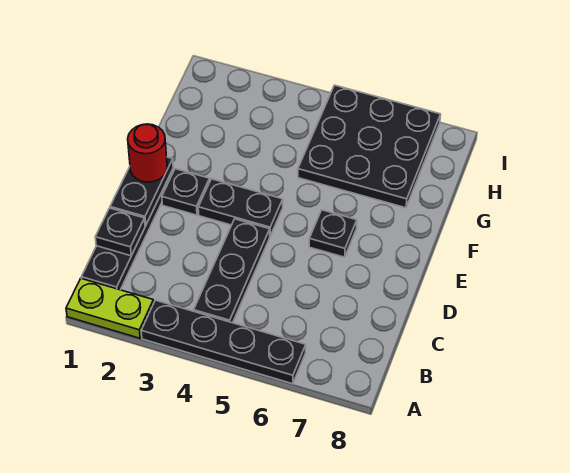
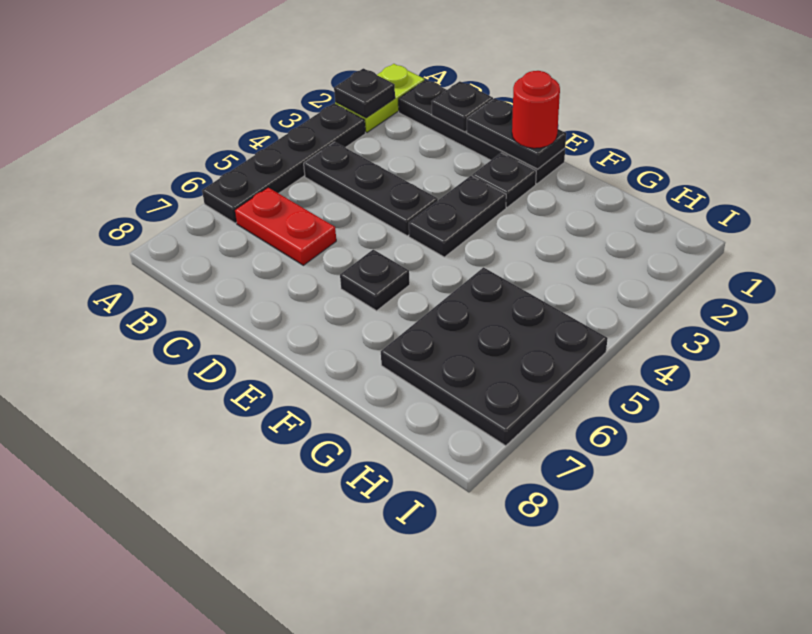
none -> black plate A2 level 2
none -> red plate B6:C6 level 1

